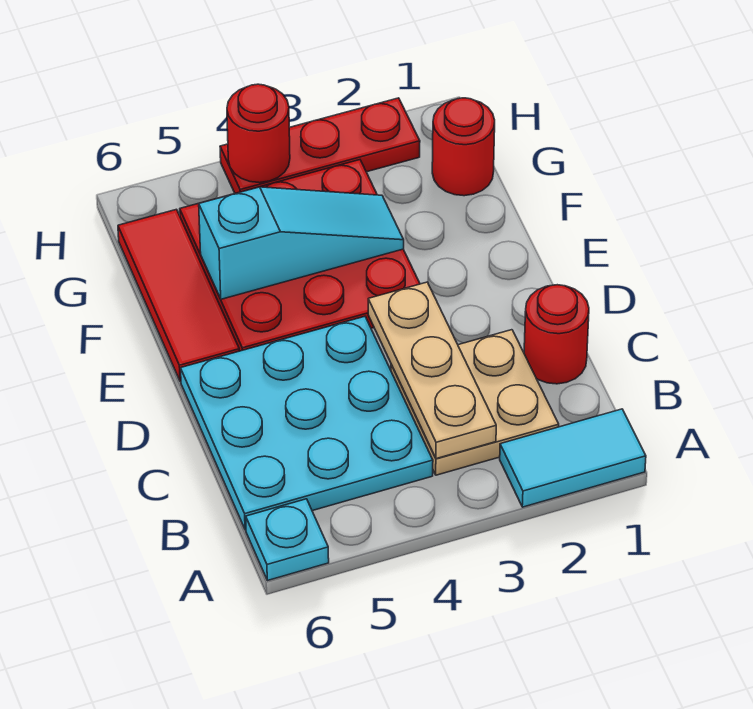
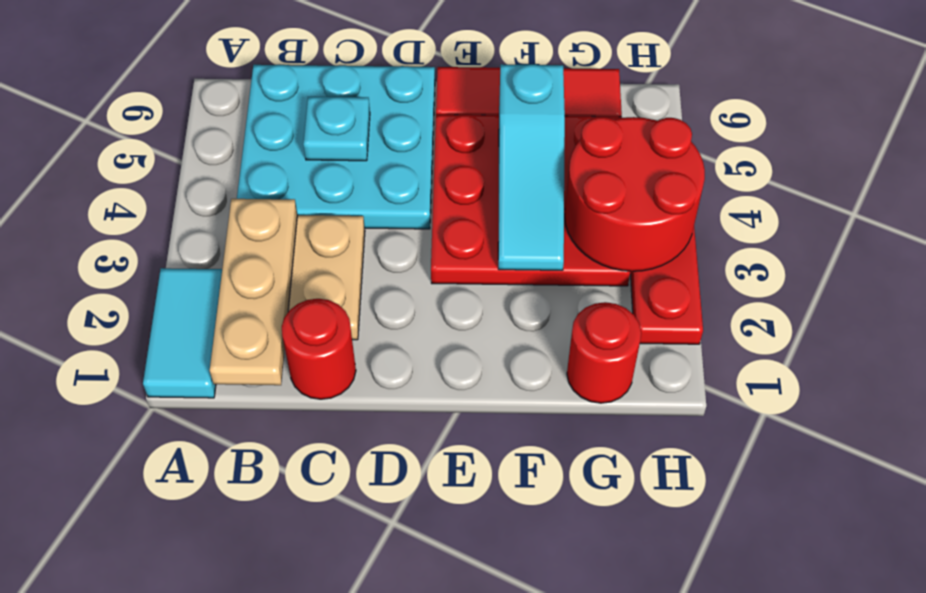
cyan plate A6 level 1 -> cyan plate C5 level 2
tan plate B3:D3 level 2 -> tan plate B1:B3 level 2
red round brick H4 level 2 -> red round brick G3:H4 level 2

